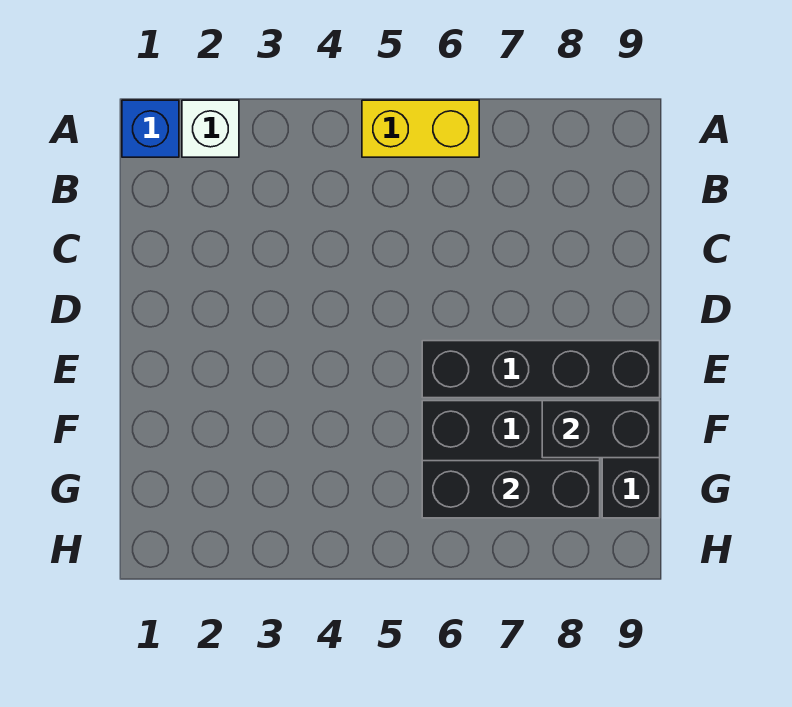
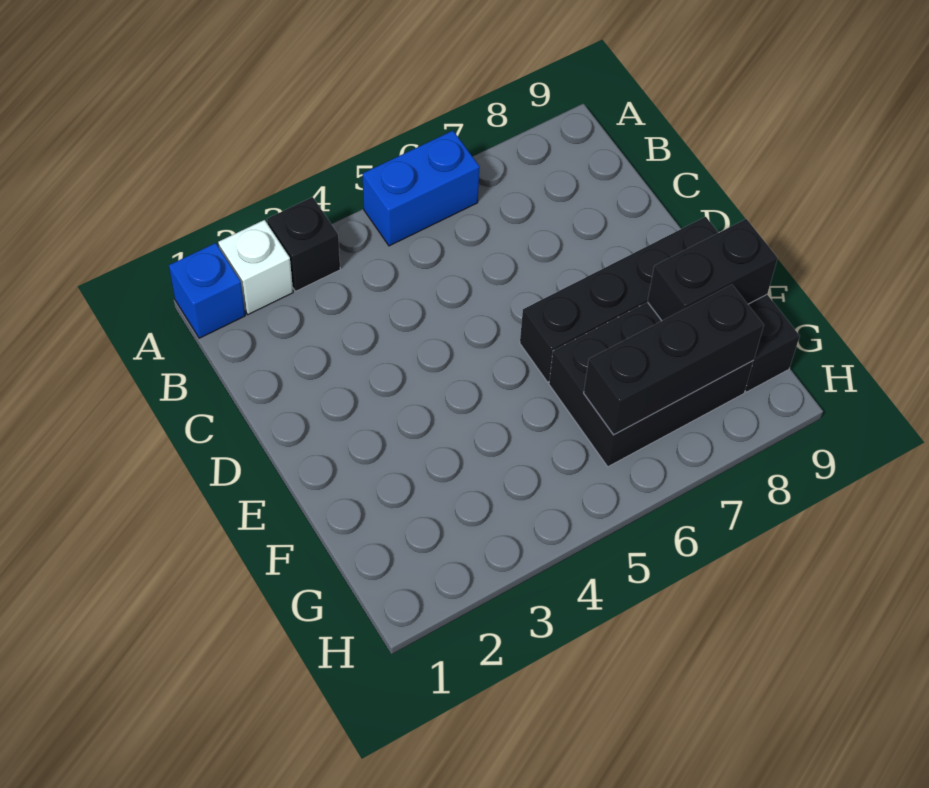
none -> black brick A3 level 1
yellow brick A5:A6 level 1 -> blue brick A5:A6 level 1

